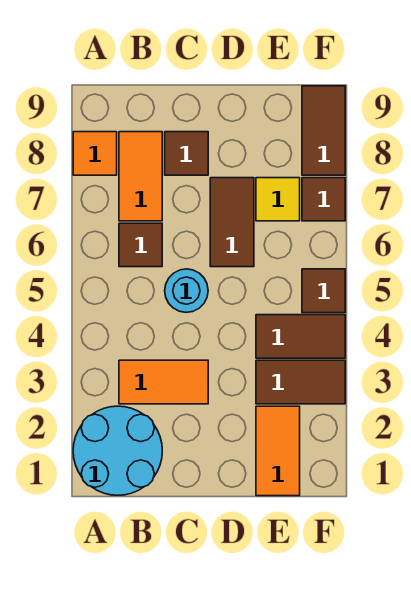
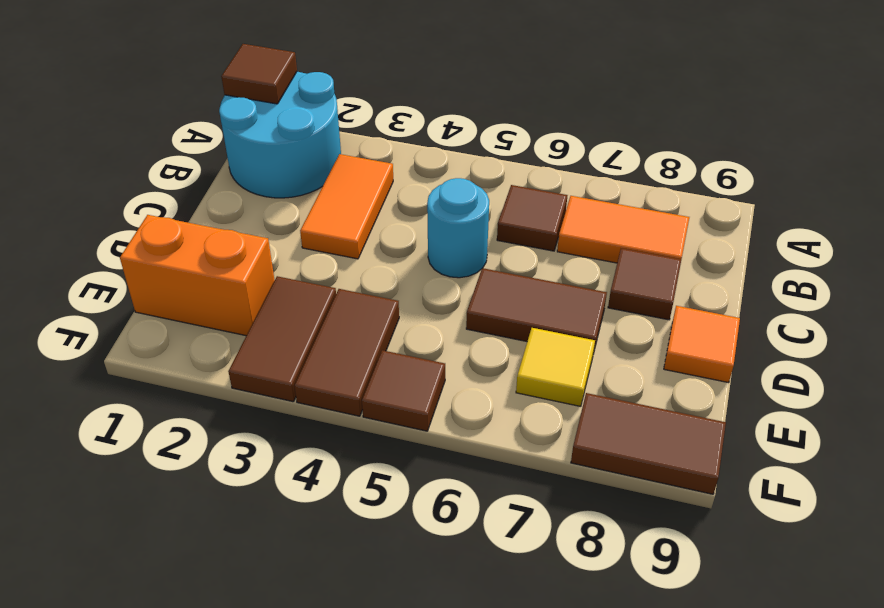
orange tile A8 level 1 -> orange tile D9 level 1
orange tile E1:E2 level 1 -> orange brick E1:E2 level 1
brown tile F7 level 1 -> brown tile A1 level 2

